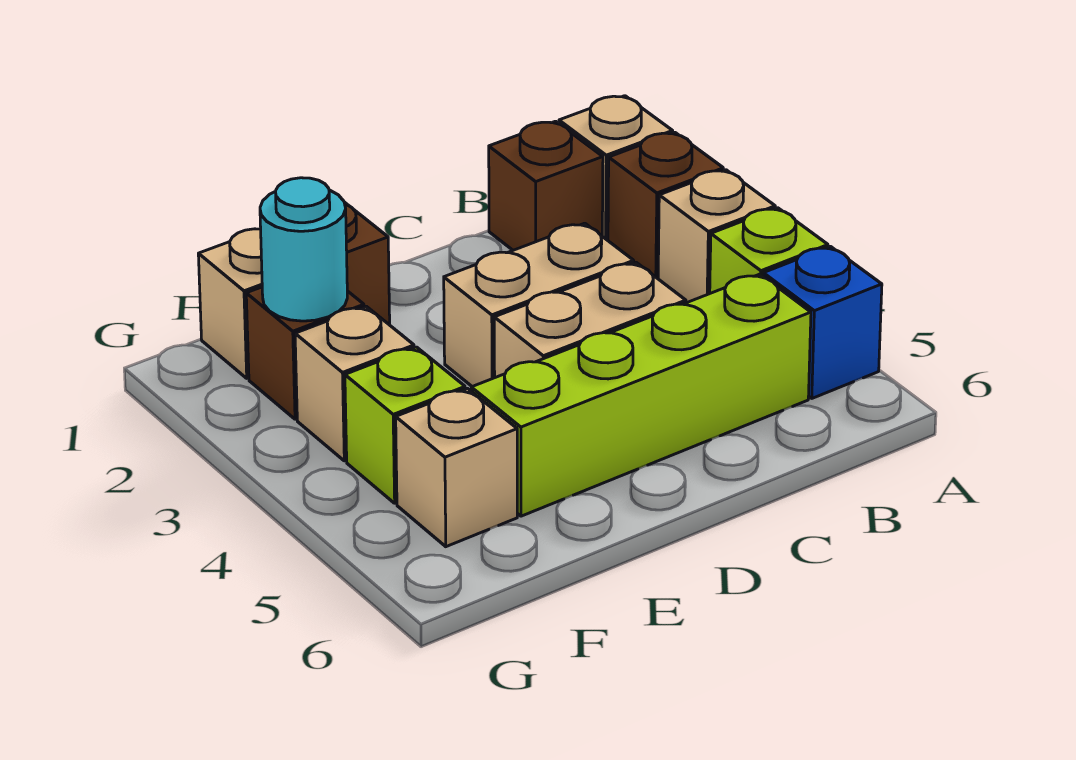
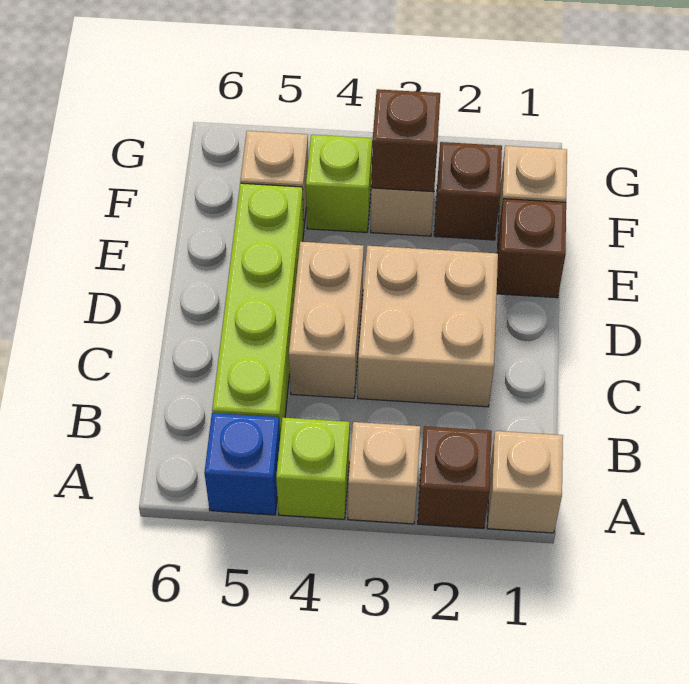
brown brick B1 level 1 -> brown brick F3 level 2
tan brick C3:D3 level 1 -> tan brick C2:D3 level 1
cyan round brick F2 level 2 -> none

